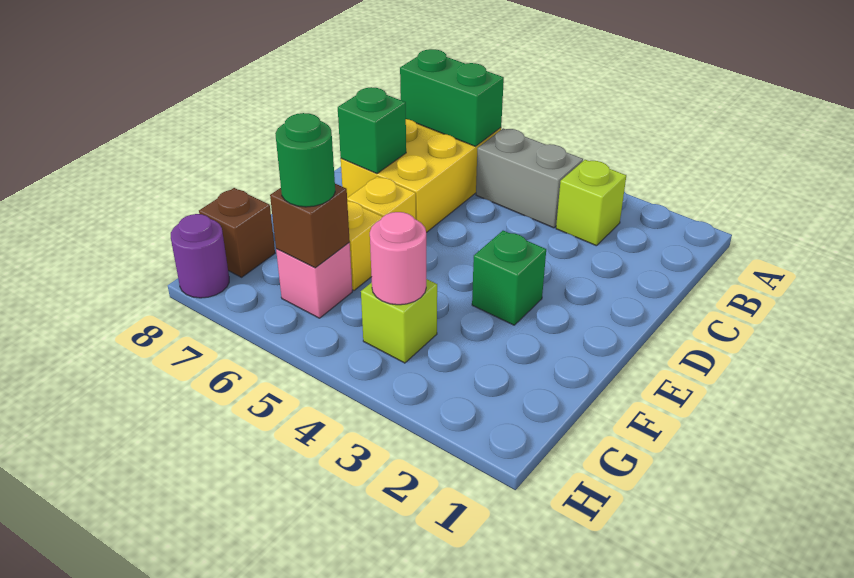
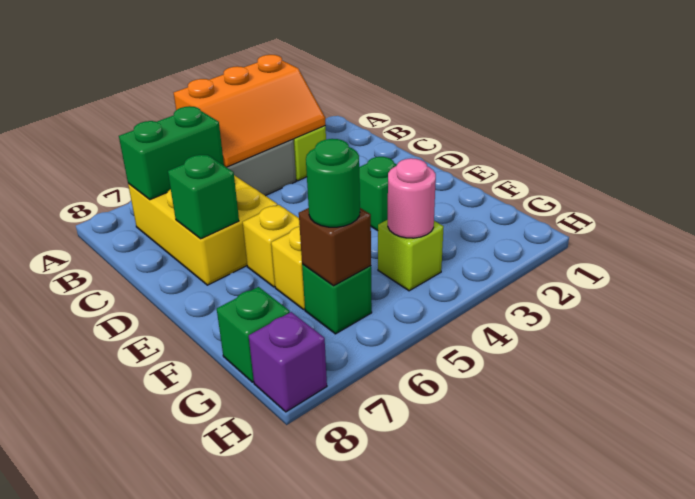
none -> orange slope A3:B5 level 2 top A
pink brick G6 level 1 -> green brick G6 level 1
brown brick G8 level 1 -> green brick G8 level 1
purple round brick H8 level 1 -> purple brick H8 level 1

